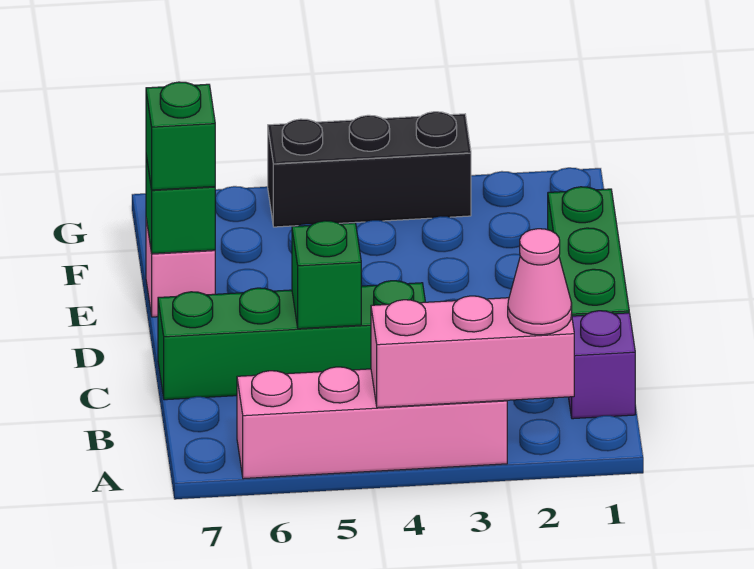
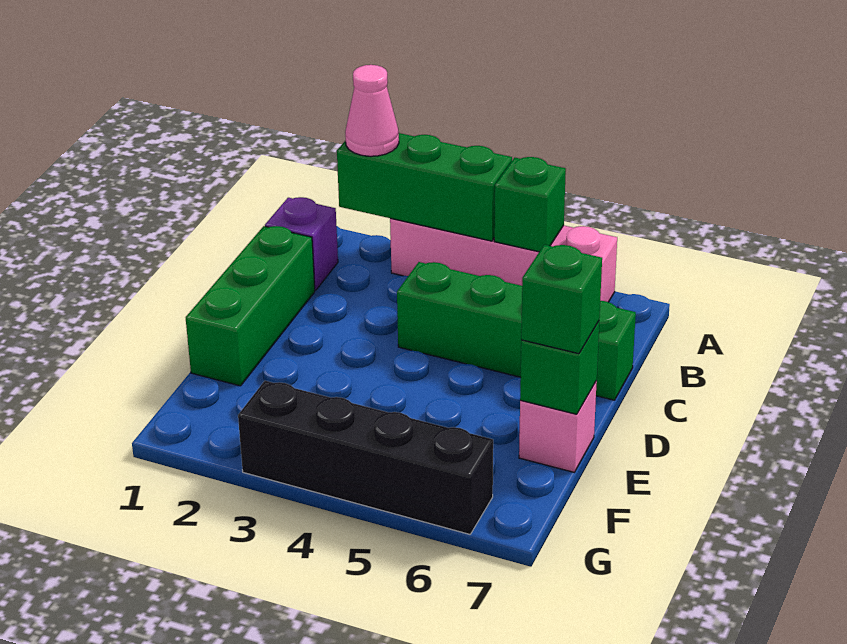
pink brick A2:A4 level 2 -> green brick A2:A4 level 2
green brick C5 level 2 -> green brick A5 level 2
black brick G3:G5 level 1 -> black brick G3:G6 level 1

